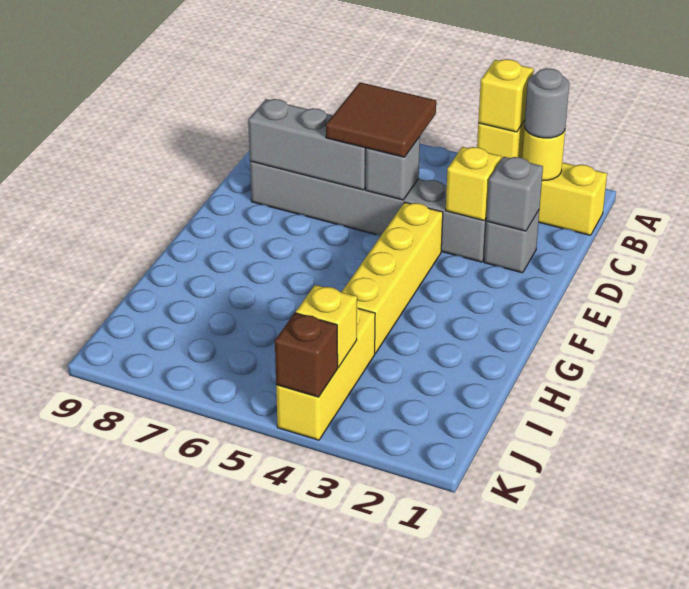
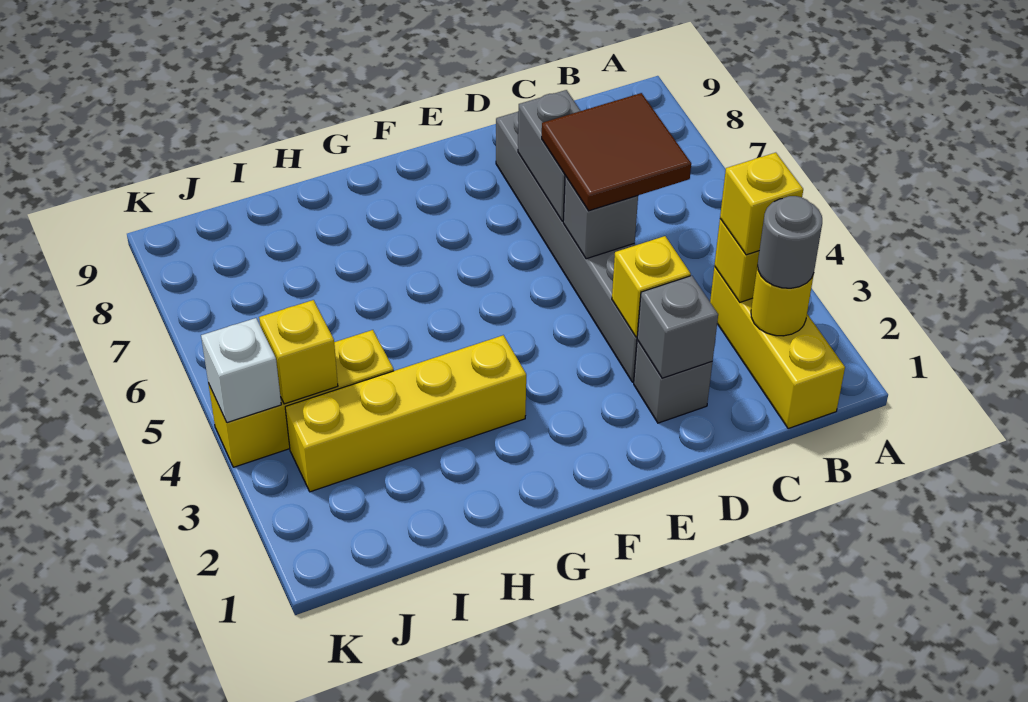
grey brick D6:D8 level 2 -> grey brick D6:D7 level 2
yellow brick E4:H4 level 1 -> yellow brick G3:J3 level 1
brown brick K4 level 2 -> white brick K4 level 2

